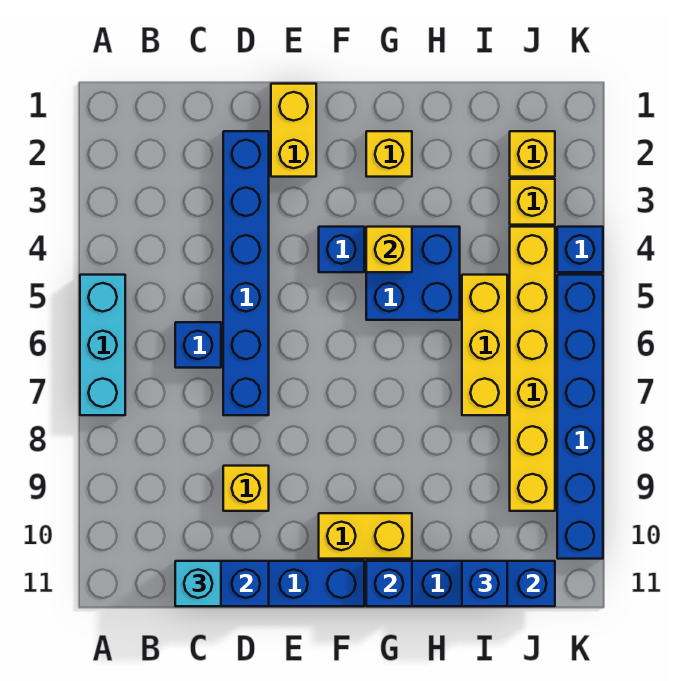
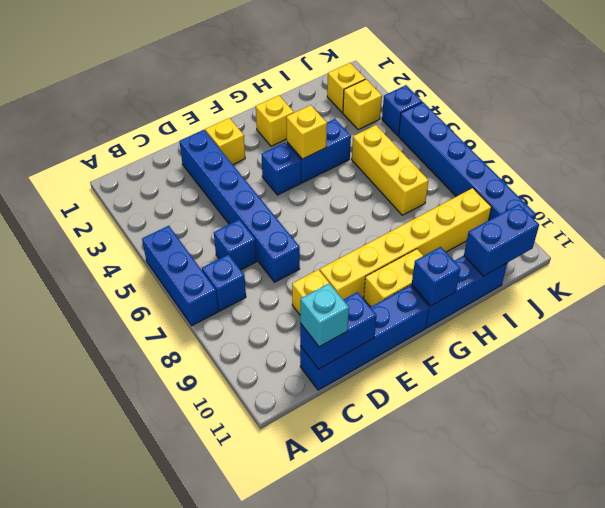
cyan brick A5:A7 level 1 -> blue brick A5:A7 level 1
yellow brick E1:E2 level 1 -> yellow brick E2 level 1
blue brick G4:H5 level 1 -> blue brick G4:H4 level 1
blue brick I11 level 3 -> blue brick B7 level 1
yellow brick J4:J9 level 1 -> yellow brick E9:J9 level 1

